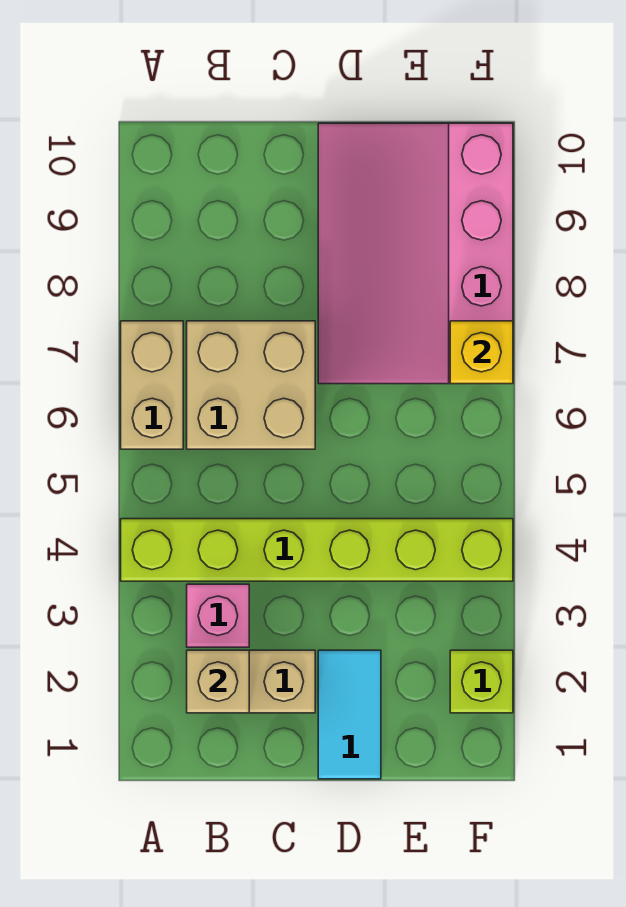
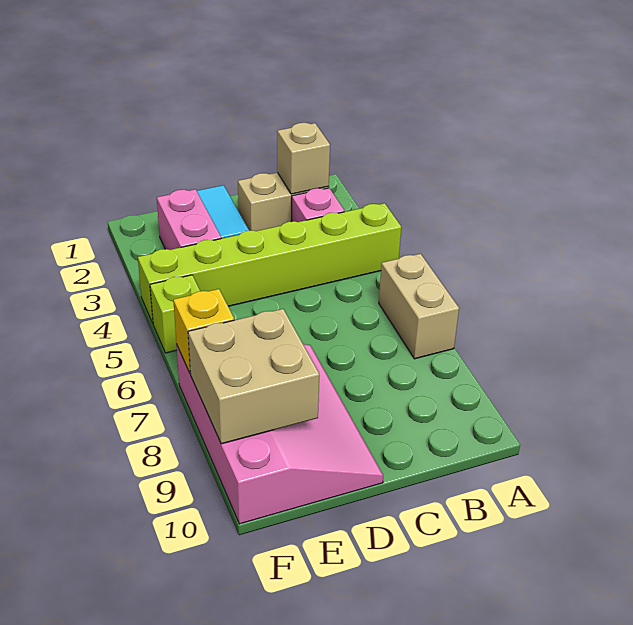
tan brick B6:C7 level 1 -> tan brick E8:F9 level 2
none -> pink brick E2:E3 level 1
lime brick F2 level 1 -> lime brick F5 level 1

